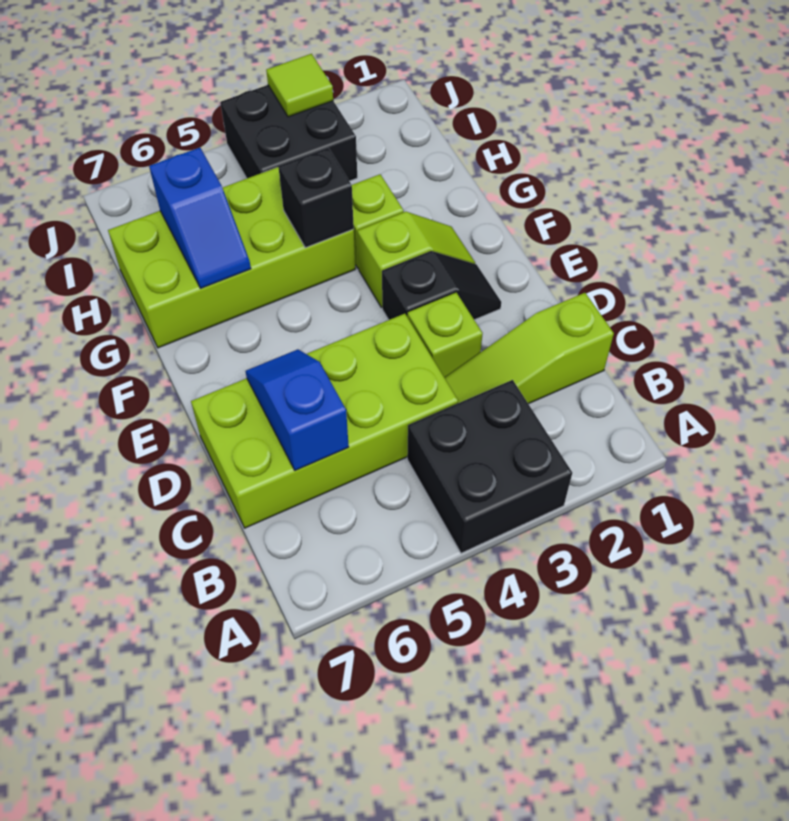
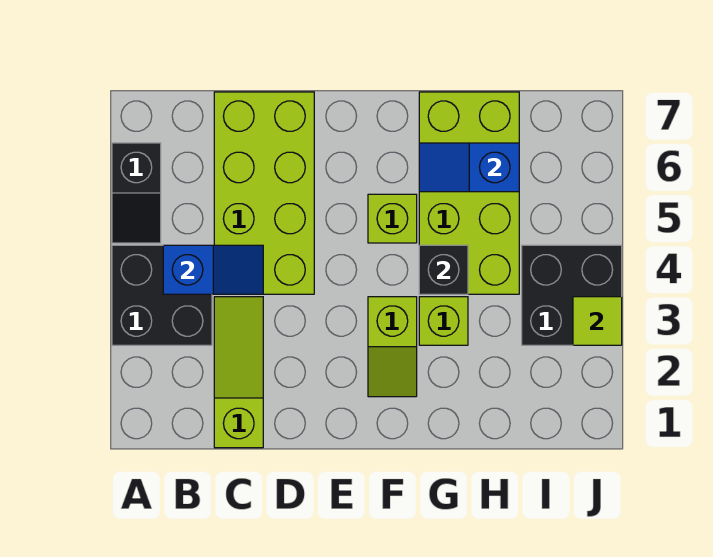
blue slope C6:D6 level 2 top C -> blue slope B4:C4 level 2 top B
lime brick D3 level 1 -> lime brick F5 level 1
black slope E2:E3 level 1 top 3 -> black slope A5:A6 level 1 top 6

